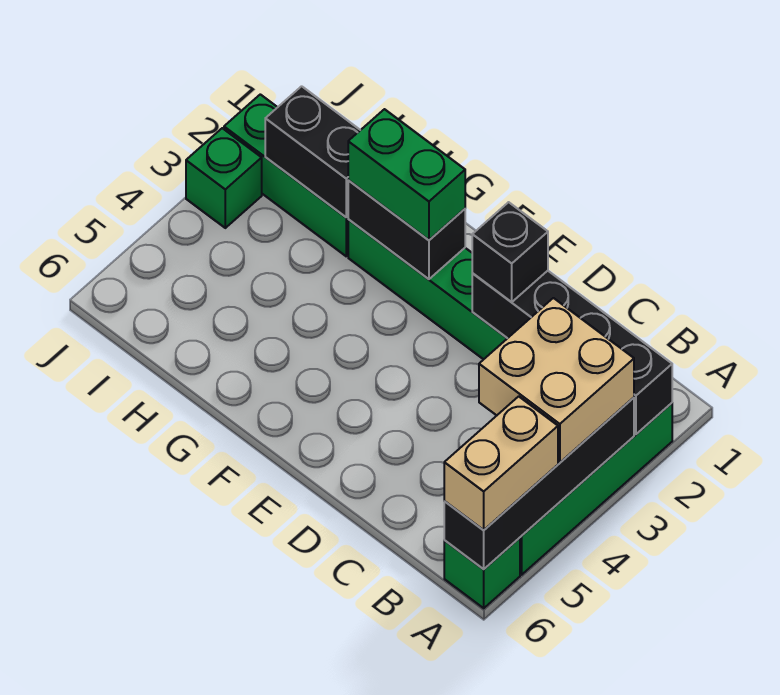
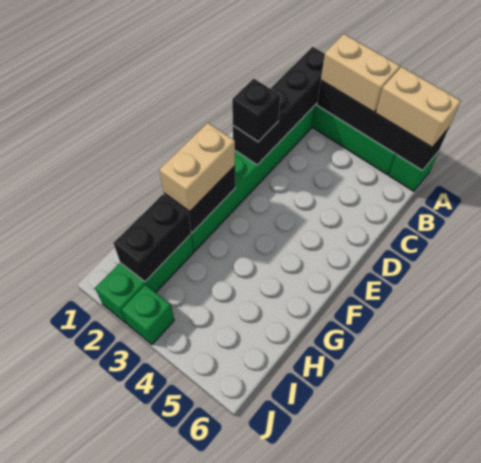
tan brick A3:B4 level 3 -> tan brick A3:A4 level 3
green brick F2:G2 level 3 -> tan brick F2:G2 level 3

